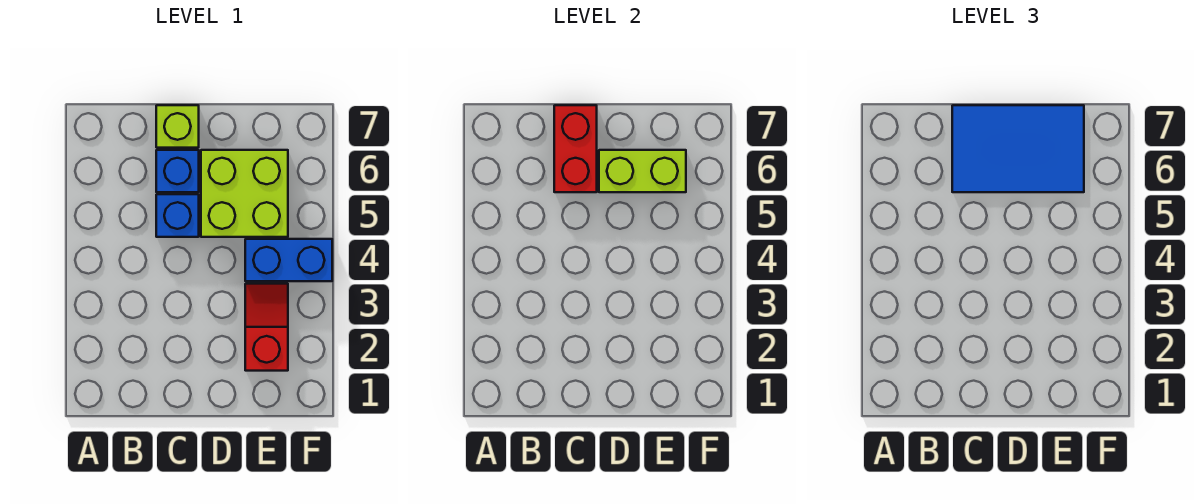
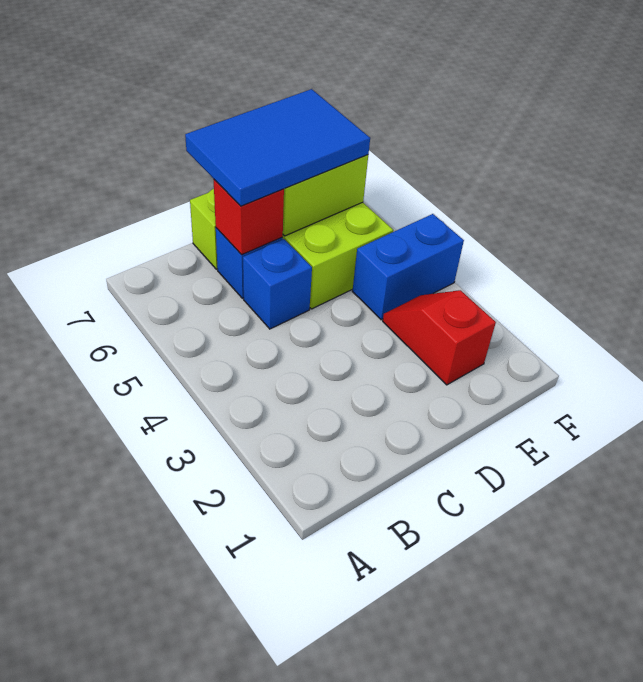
red brick C6:C7 level 2 -> red brick C6 level 2

